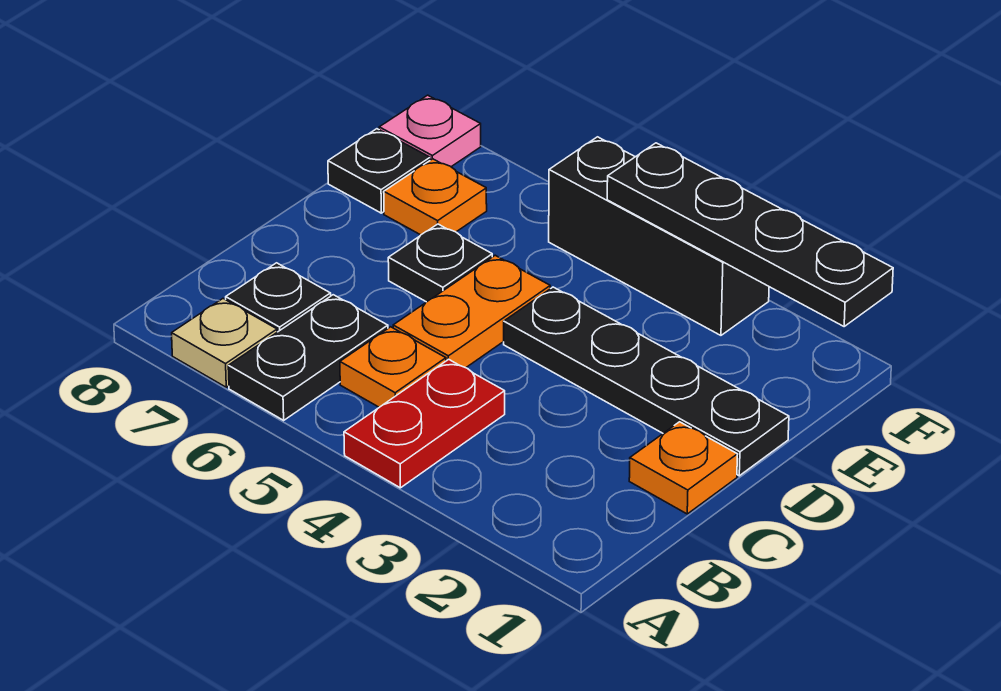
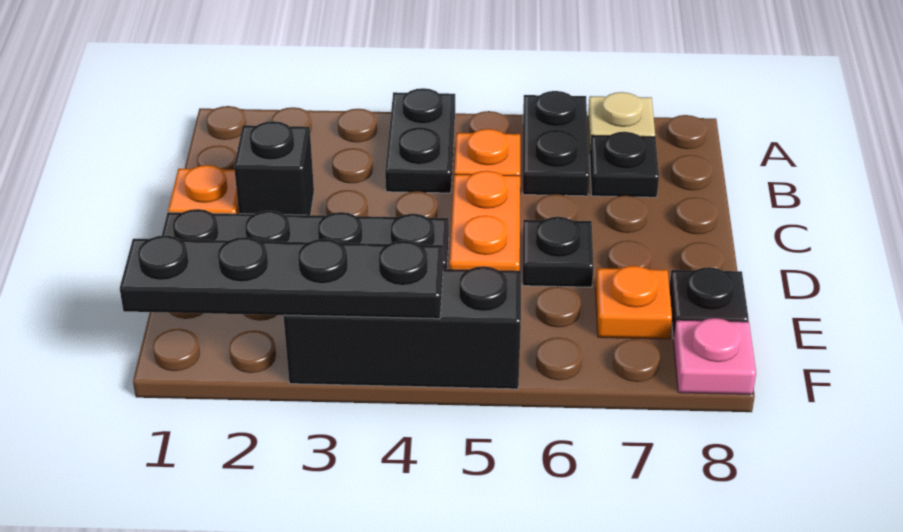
red plate A4:B4 level 1 -> black plate A4:B4 level 1
none -> black brick C2 level 1

